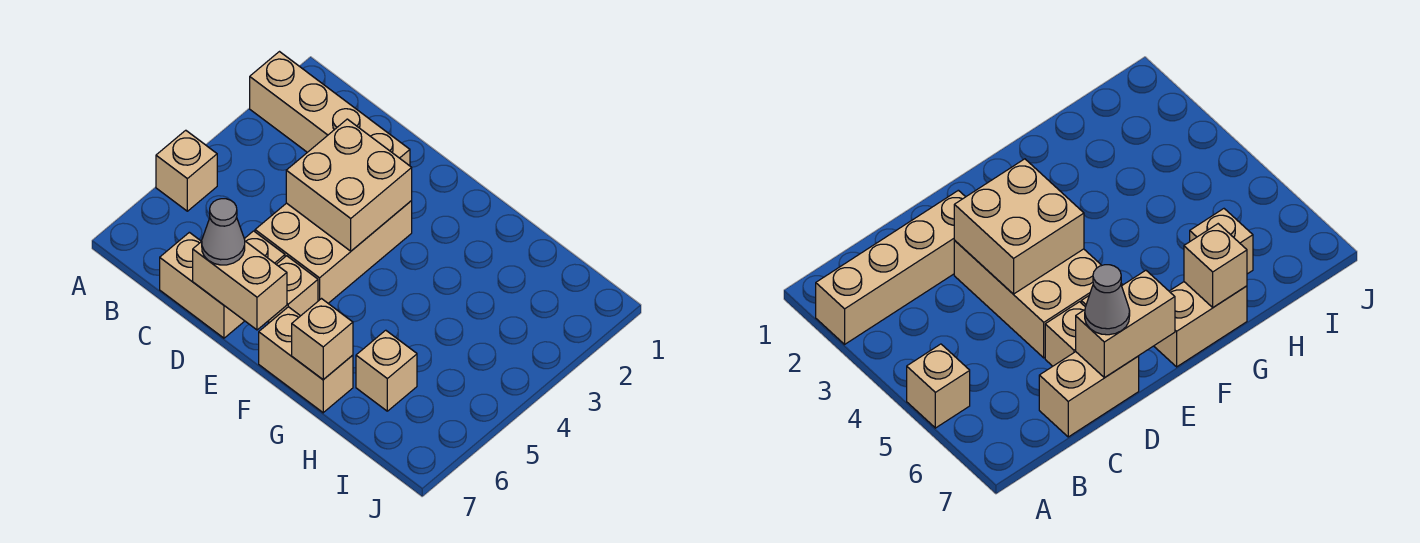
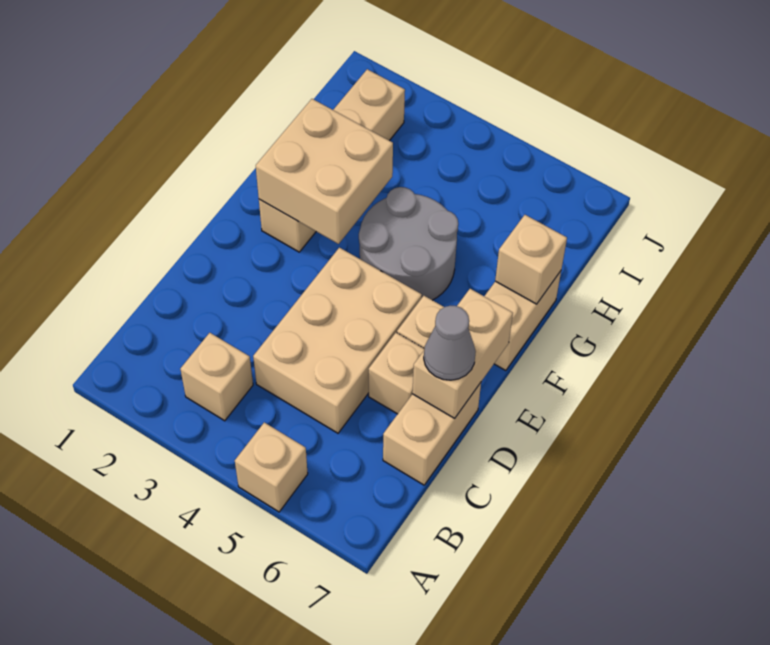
tan brick A2:D2 level 1 -> tan brick F2:I2 level 1
tan brick D3:E5 level 1 -> tan brick C4:E5 level 1
tan brick D3:E4 level 2 -> tan brick F2:G3 level 2
none -> grey round brick F4:G5 level 1
tan brick H6 level 1 -> tan brick B3 level 1

